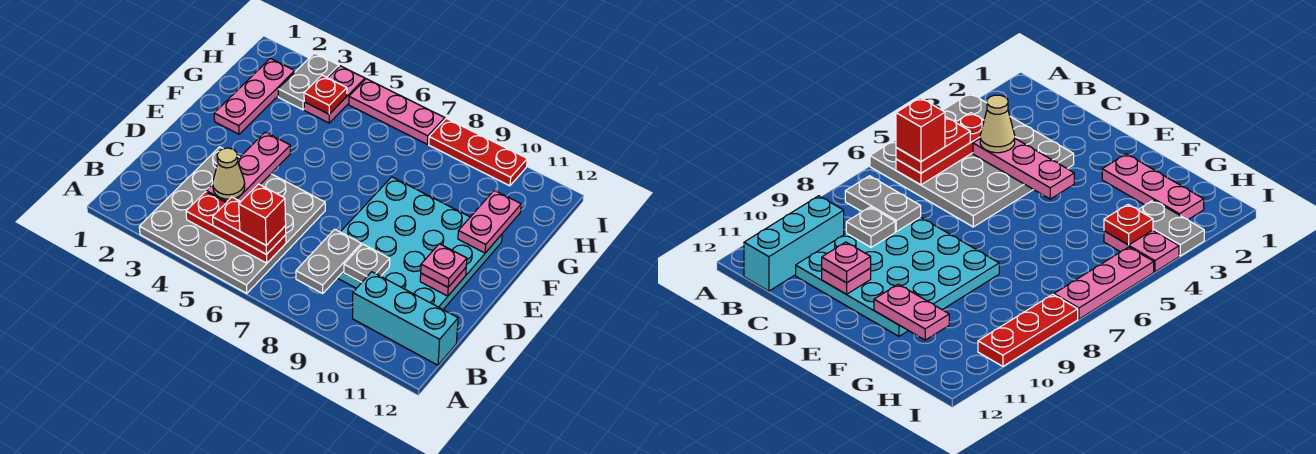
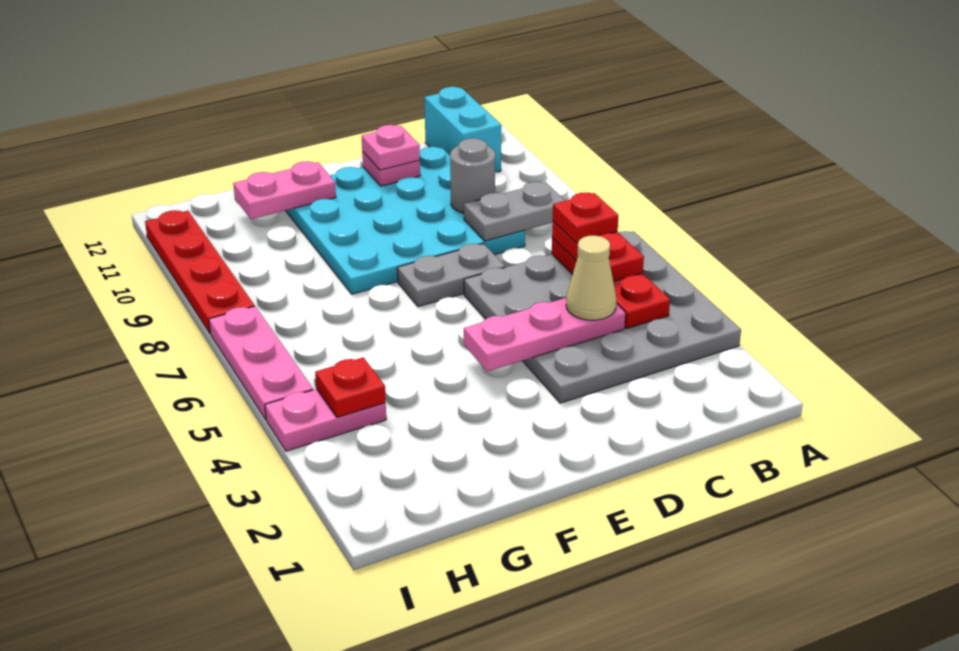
red brick B6 level 4 -> red plate B6 level 4
cyan brick B10:B12 level 1 -> cyan brick B11:B12 level 1
grey plate C9 level 2 -> grey round brick C9 level 2
pink plate F2:H2 level 1 -> none
grey plate H3:I3 level 1 -> grey plate D7:E7 level 1
red plate I8:I10 level 1 -> red plate I8:I11 level 1

